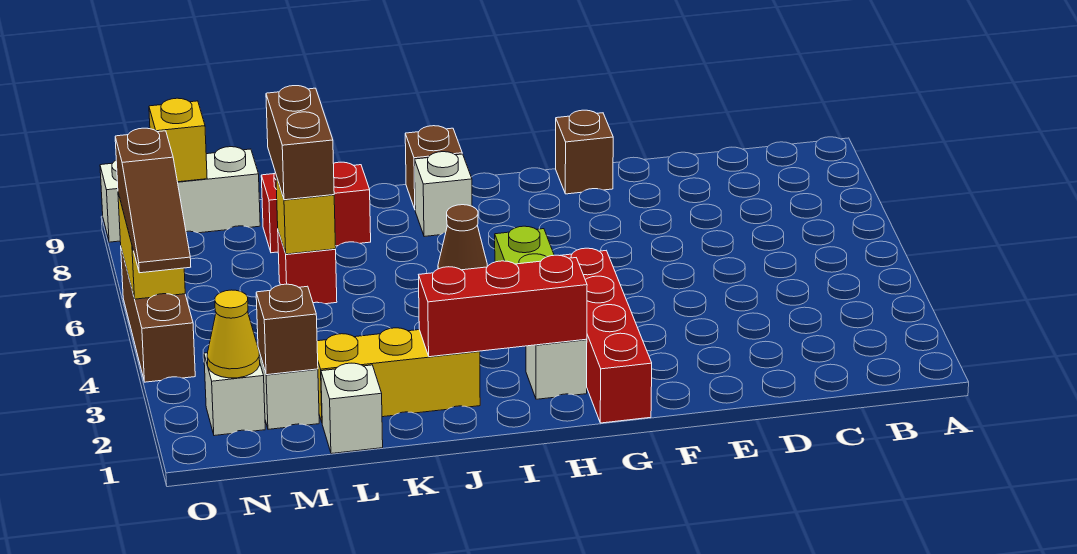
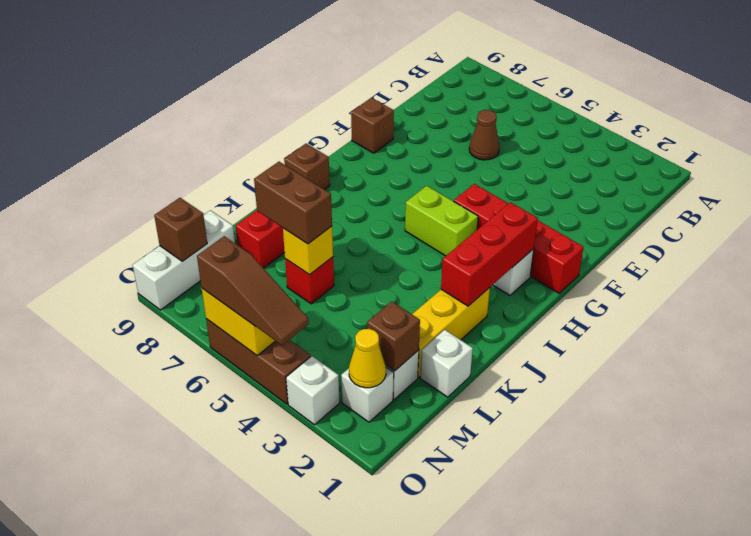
brown cone I6 level 1 -> brown cone D6 level 1
white brick I8 level 1 -> white brick O3 level 1
yellow brick N9 level 2 -> brown brick N9 level 2

